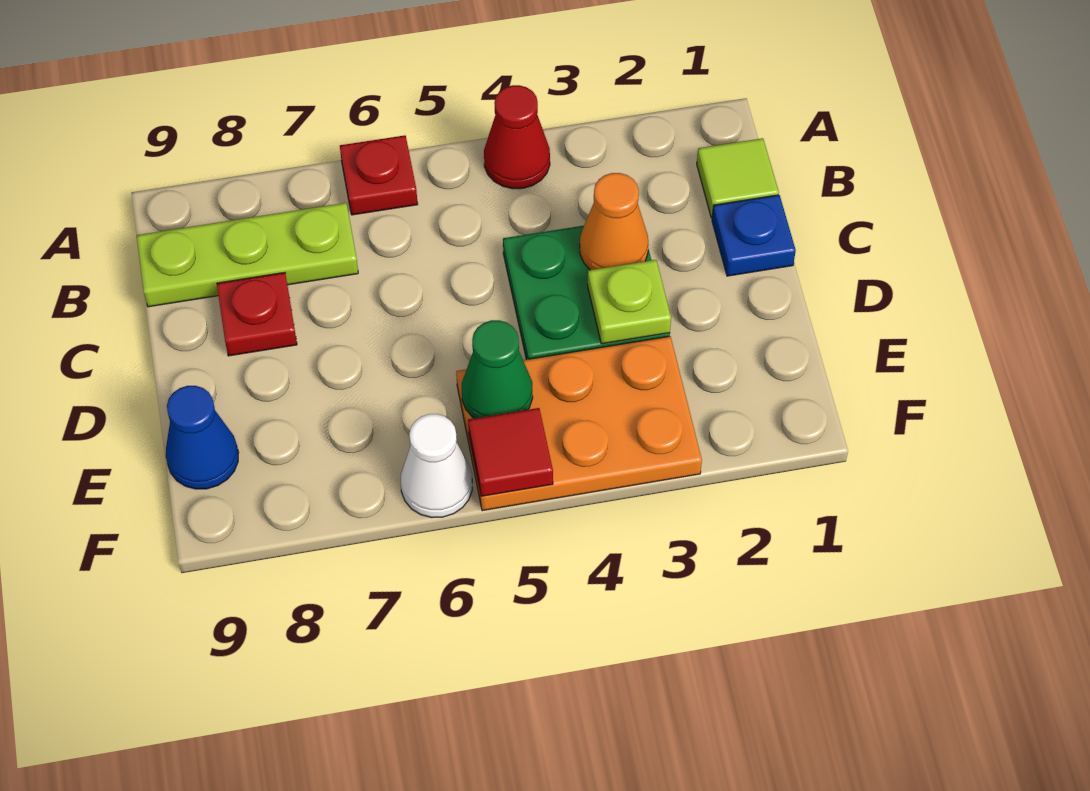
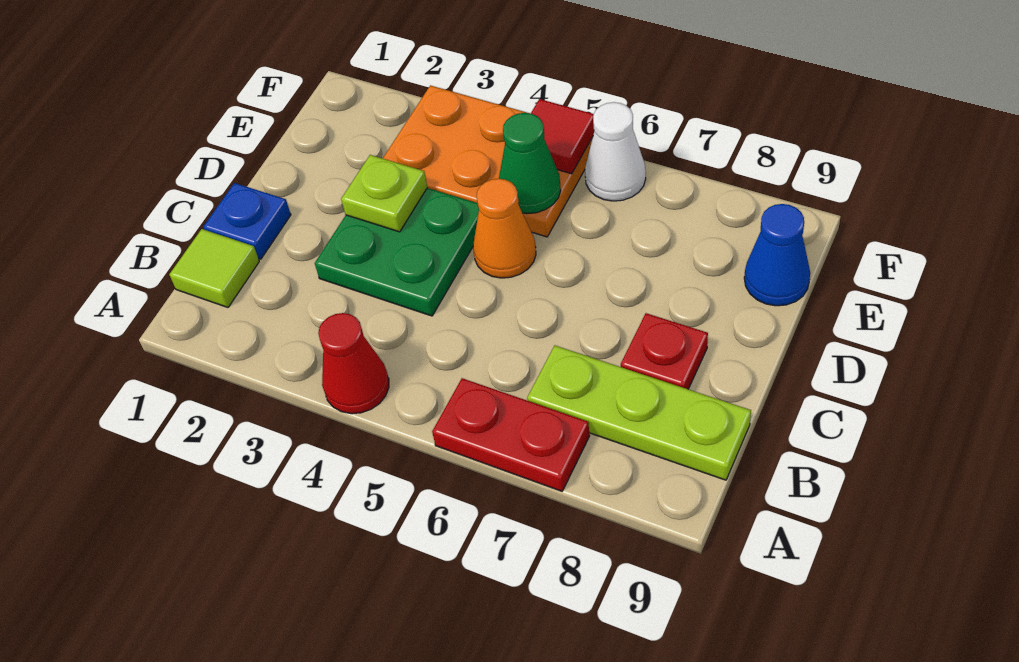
red plate A6 level 1 -> red plate A6:A7 level 1
orange cone C3 level 2 -> orange cone D5 level 1

